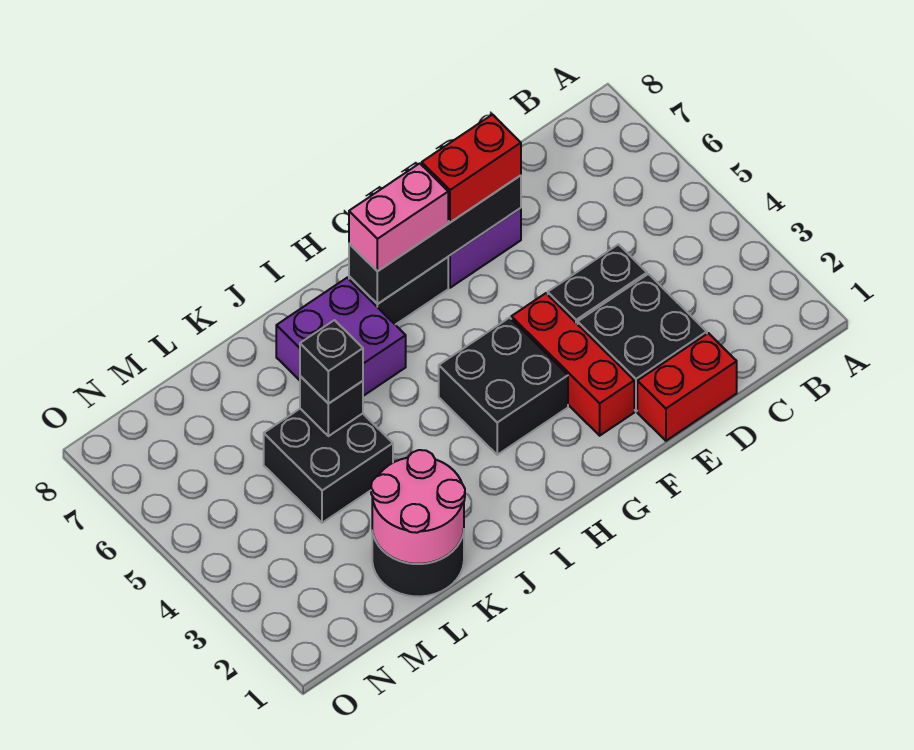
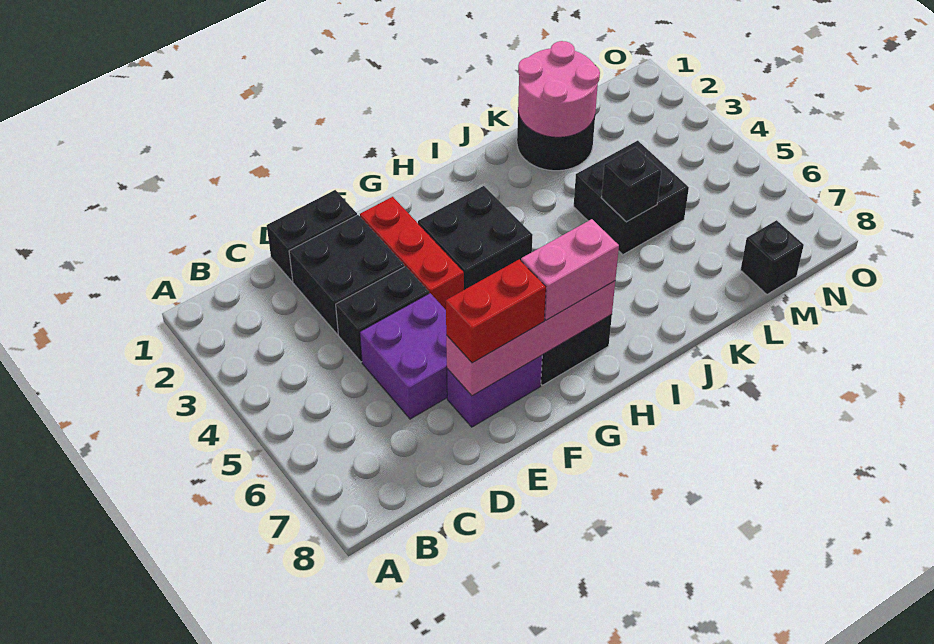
red brick D1:E1 level 1 -> black brick D1:E1 level 1
black brick E7:H7 level 2 -> pink brick E7:H7 level 2
purple brick I6:J7 level 1 -> purple brick D5:E6 level 1
black brick K5 level 3 -> black brick M8 level 1

